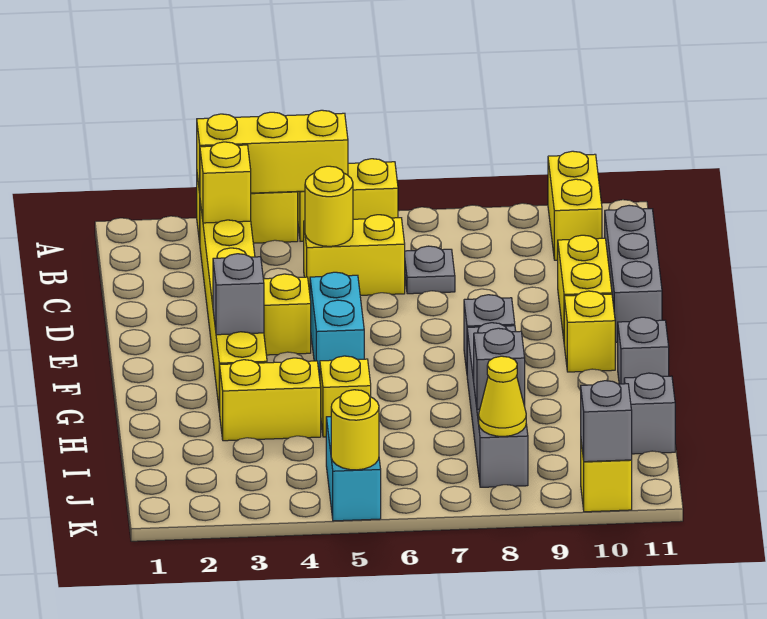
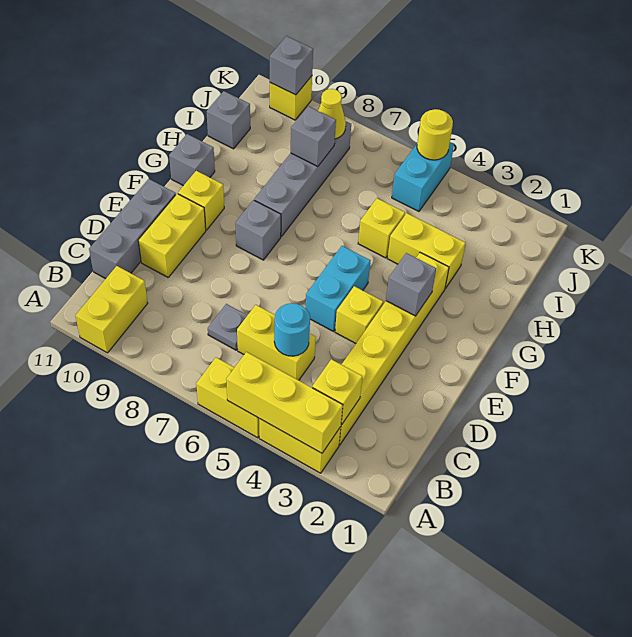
yellow round brick C5 level 2 -> cyan round brick C5 level 2

